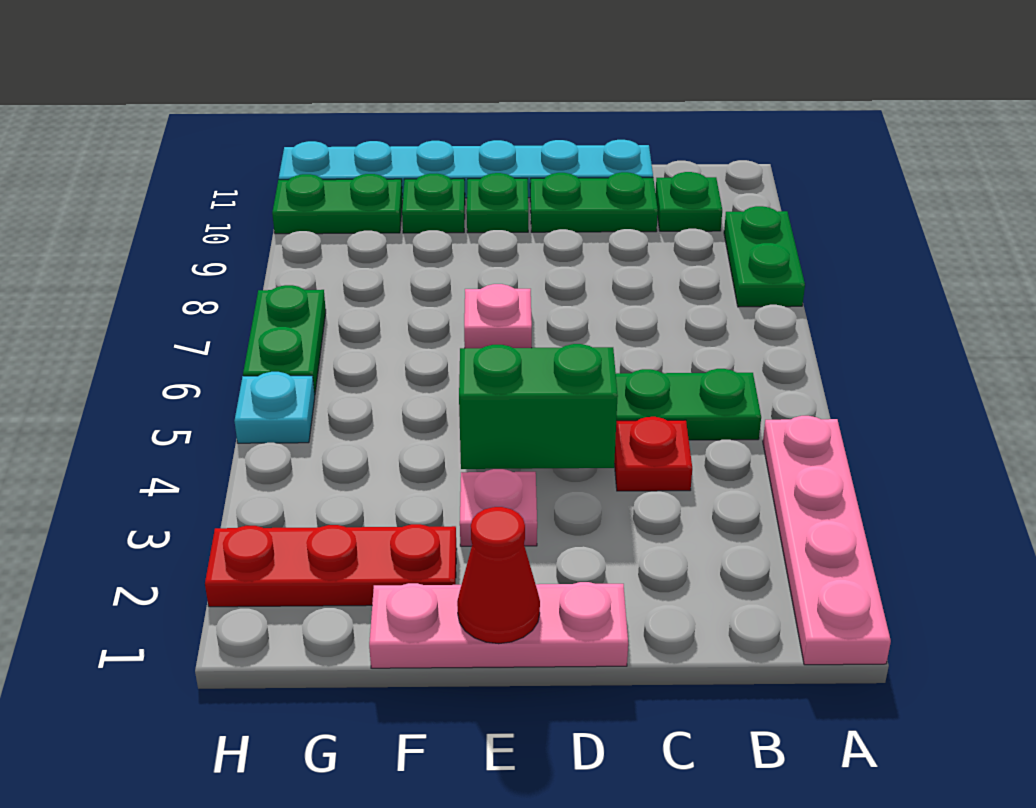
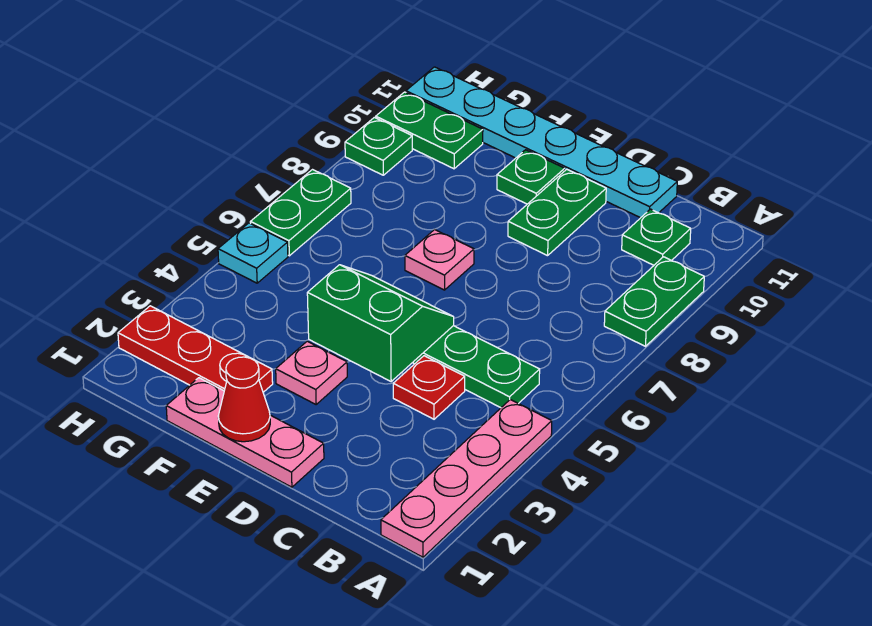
green plate C10:D10 level 1 -> green plate D9:D10 level 1
green plate F10 level 1 -> green plate H9 level 1

